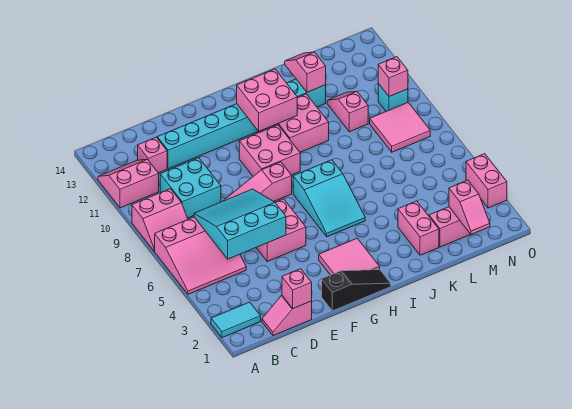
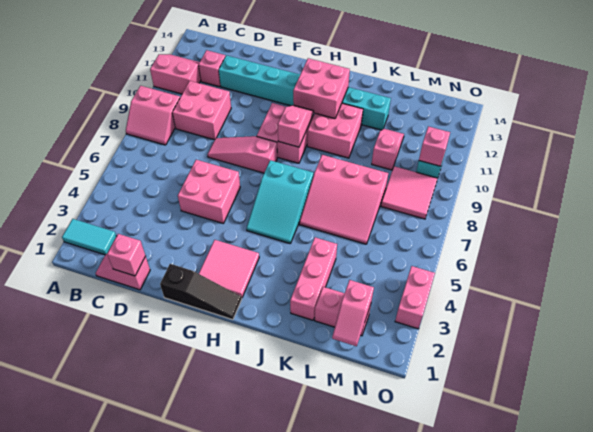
pink slope A5:C7 level 1 top 7 -> pink slope J6:L8 level 1 top 8
cyan slope C5:E7 level 2 top 5 -> none
cyan brick C9:D10 level 1 -> pink brick C9:D10 level 1
pink brick K2:K3 level 1 -> pink brick K2:K4 level 1
pink slope K12:K13 level 2 top 12 -> pink slope H9:H10 level 2 top 9

